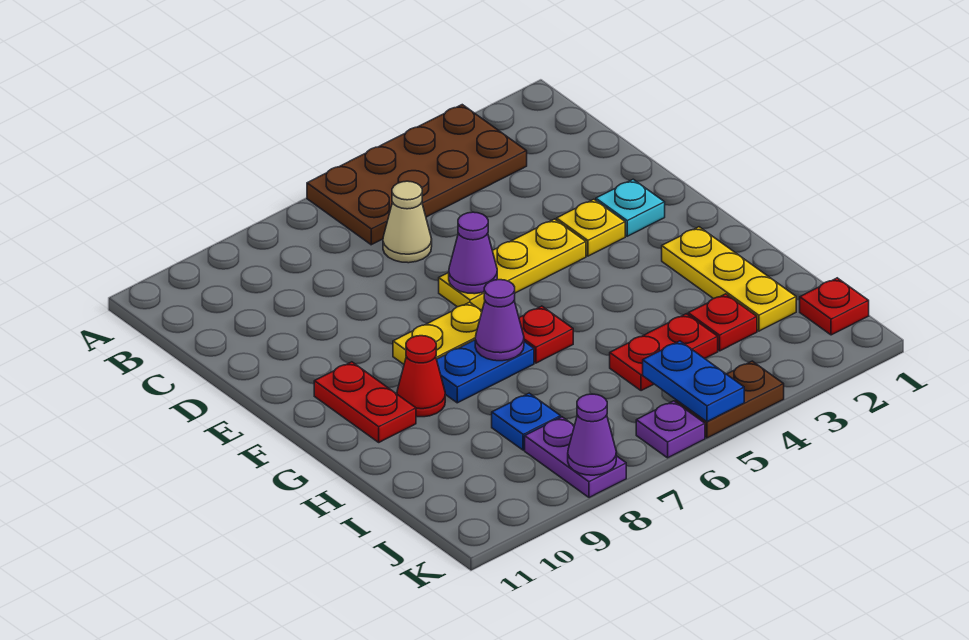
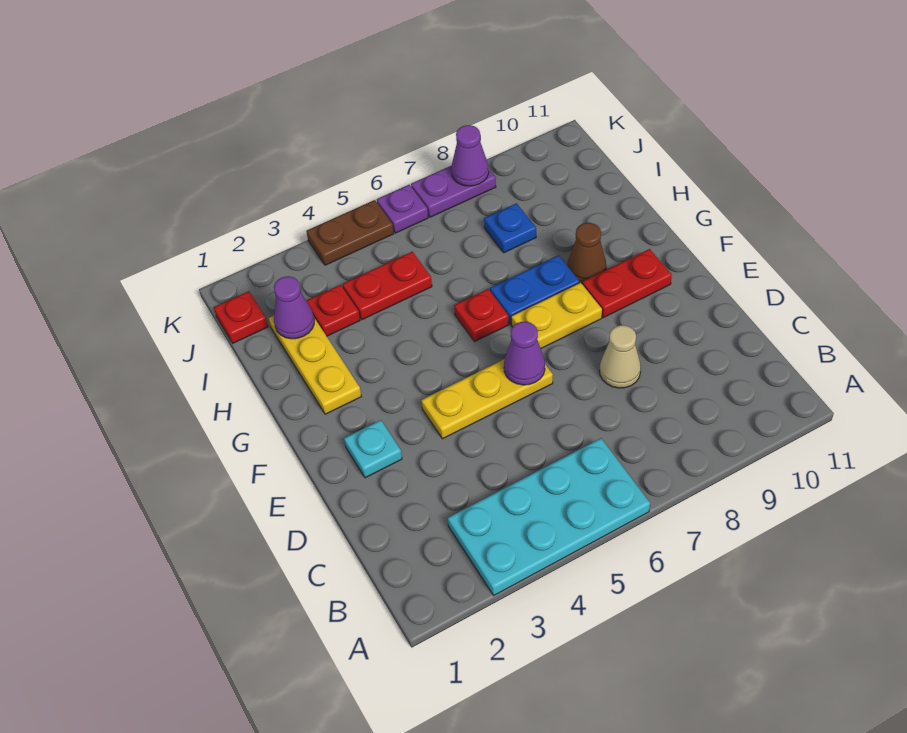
brown plate A3:B6 level 1 -> cyan plate A3:B6 level 1
tan cone C6 level 1 -> tan cone D8 level 1
yellow plate E3 level 1 -> none
red plate F10:G10 level 1 -> red plate F9:F10 level 1
purple cone G7 level 2 -> purple cone I2 level 2
red cone G9 level 1 -> brown cone G9 level 1
blue plate J5:K5 level 2 -> none
purple plate J8:K8 level 1 -> purple plate K7:K8 level 1

